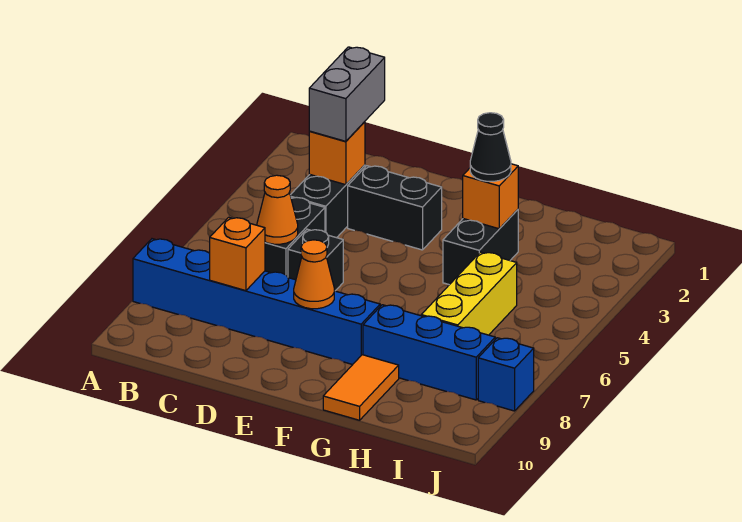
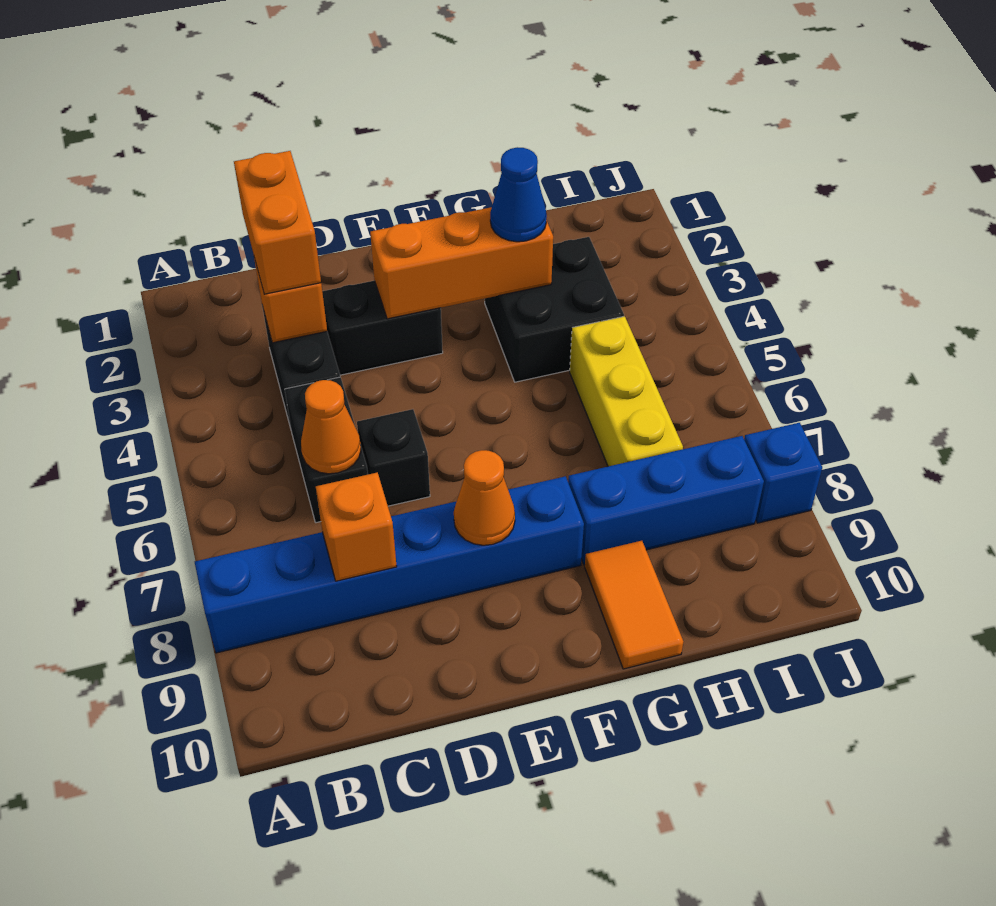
grey brick C2:C3 level 3 -> orange brick C2:C3 level 3
black brick G3:G4 level 1 -> black brick G3:H4 level 1
orange brick G3 level 2 -> orange brick E3:G3 level 2
black cone G3 level 3 -> blue cone G3 level 3

